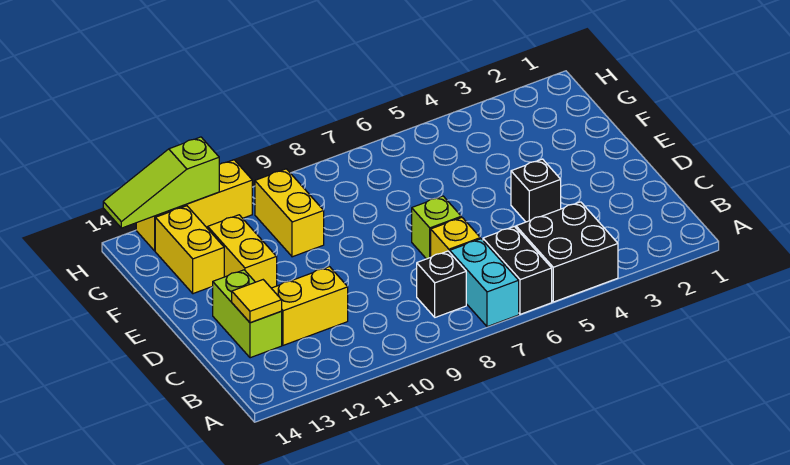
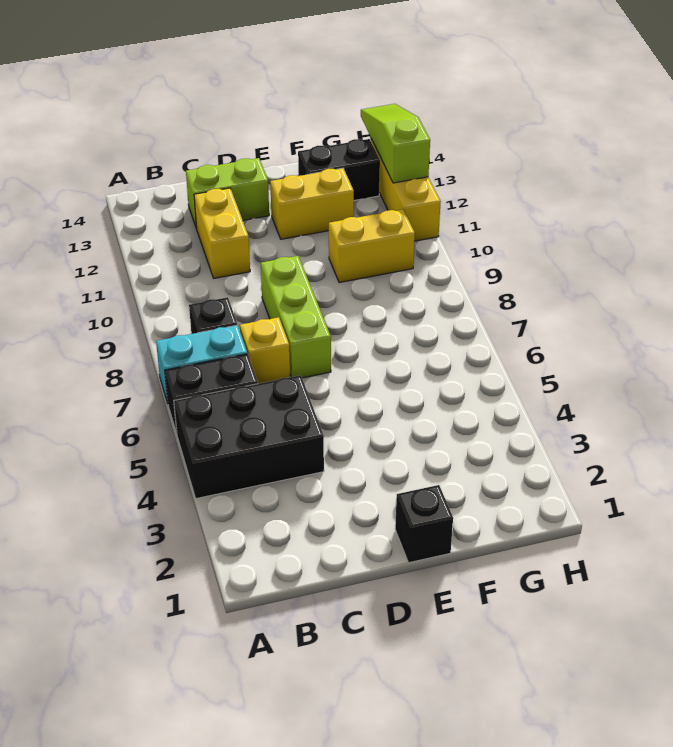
black brick A4:B5 level 1 -> black brick A4:C5 level 1
yellow tile C13 level 2 -> none
black brick D4 level 1 -> black brick E1 level 1
lime brick D7 level 1 -> lime brick D7:D9 level 1
yellow brick F13:G13 level 1 -> black brick F13:G13 level 1

